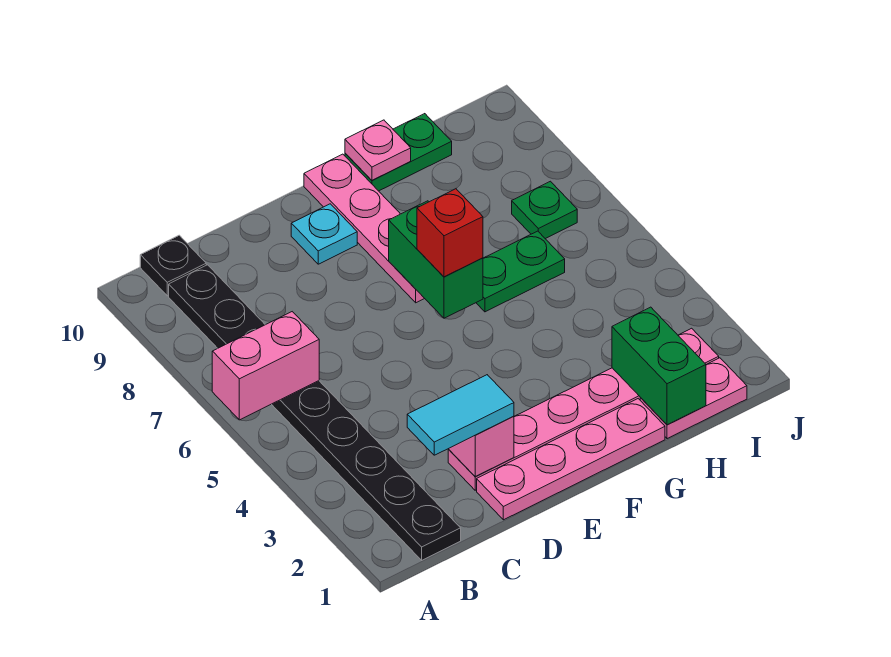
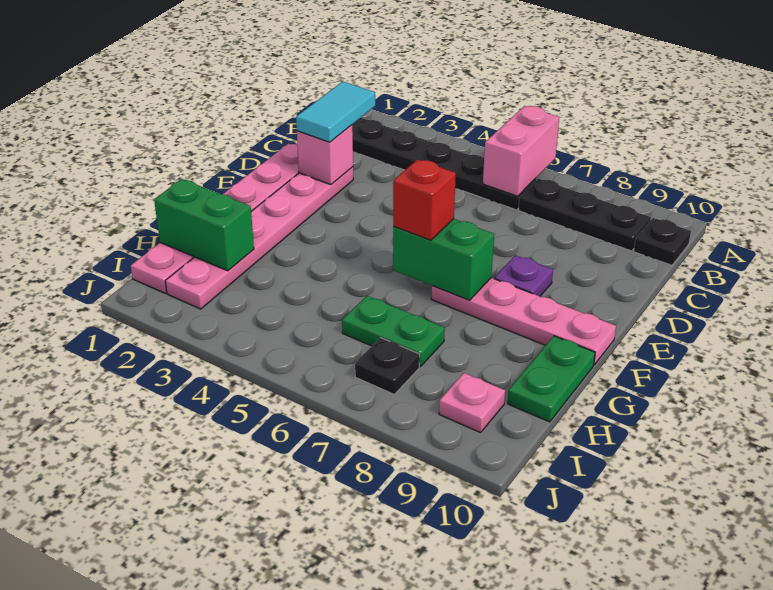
none -> purple plate E8 level 1
cyan plate E9 level 1 -> none
green plate G6:H6 level 1 -> green plate H6:H7 level 1
pink plate G10 level 2 -> pink plate I9 level 1
green plate I7 level 1 -> black plate I7 level 1

